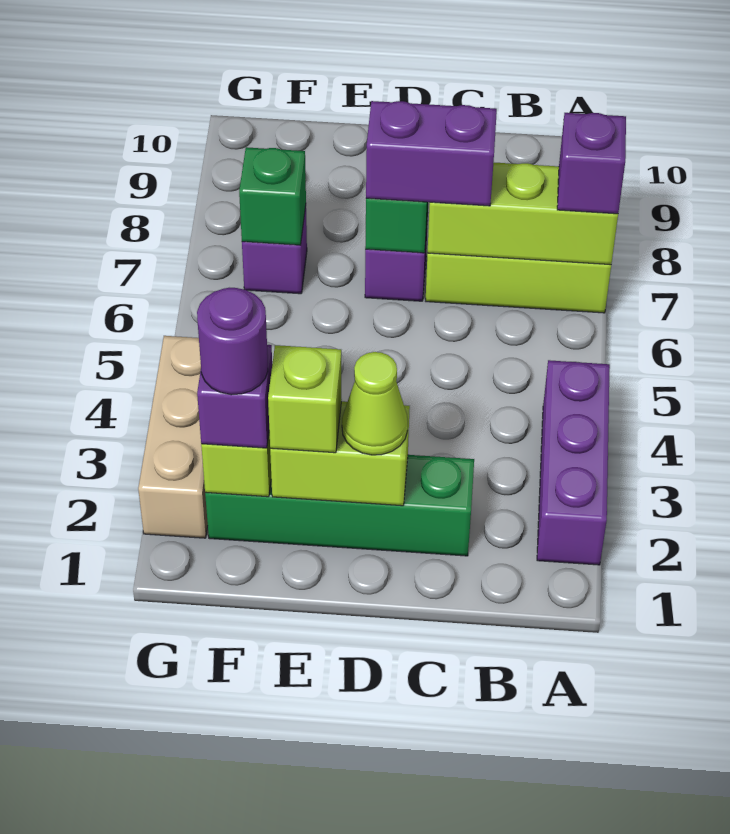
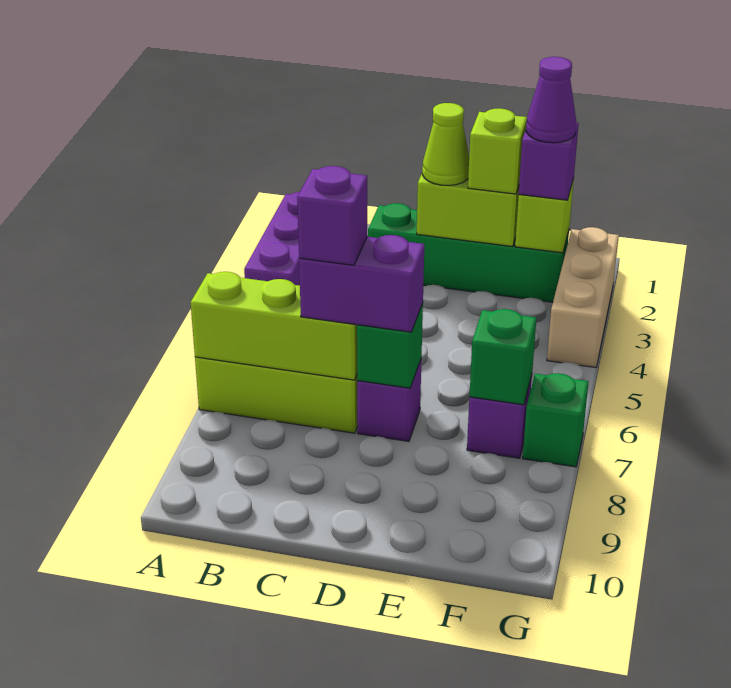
purple brick A7 level 3 -> purple brick C7 level 4
purple round brick F2 level 4 -> purple cone F2 level 4
none -> green brick G7 level 1

